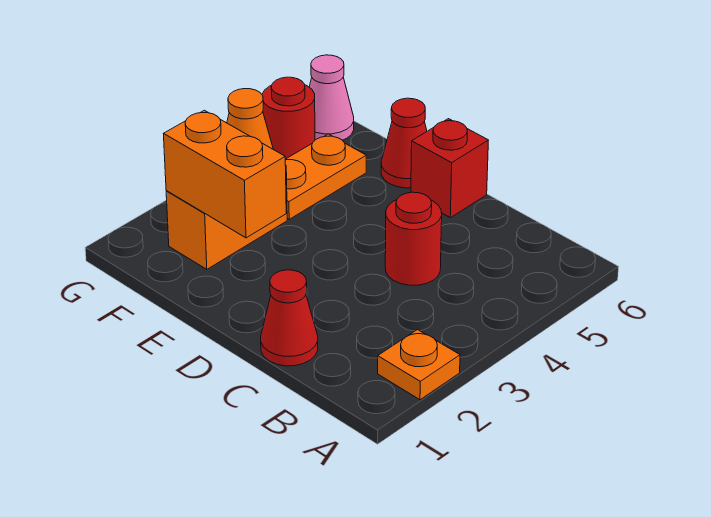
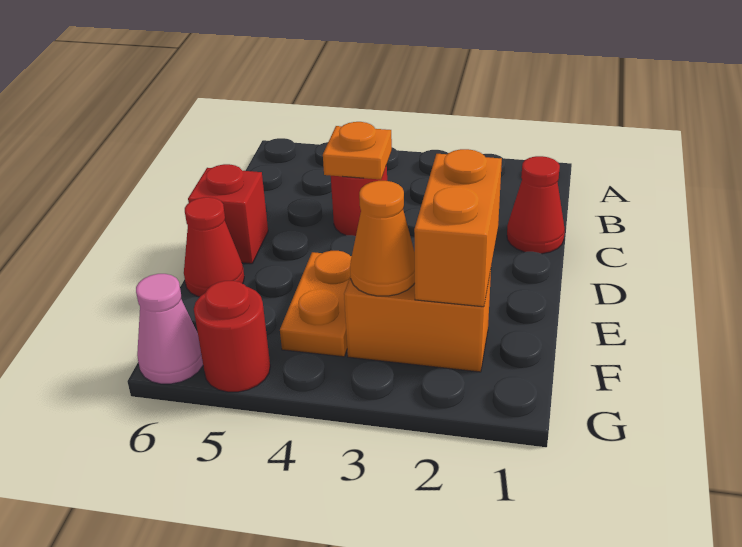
orange plate A2 level 1 -> orange plate C4 level 2
orange plate F4:F5 level 1 -> orange plate E4:F4 level 1

